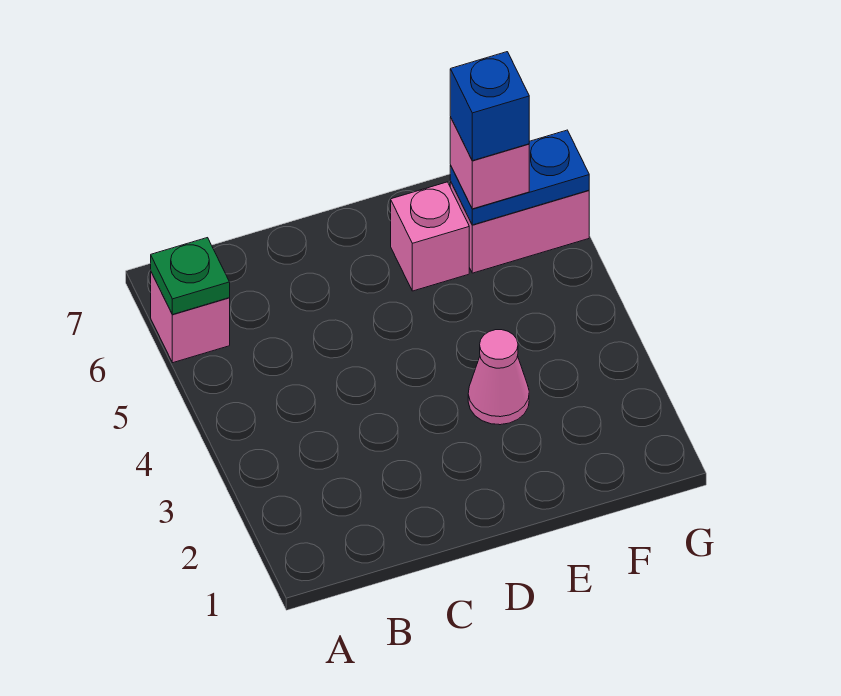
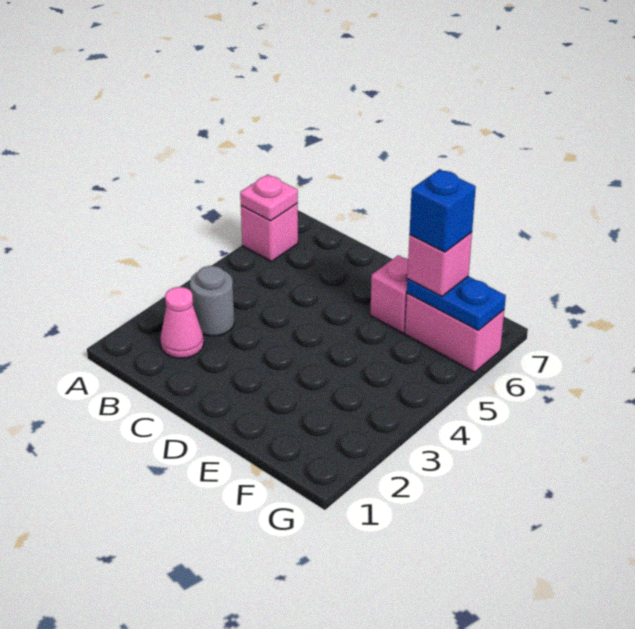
green plate A6 level 2 -> pink plate A6 level 2
none -> grey round brick B3 level 1
pink cone E3 level 1 -> pink cone B2 level 1

